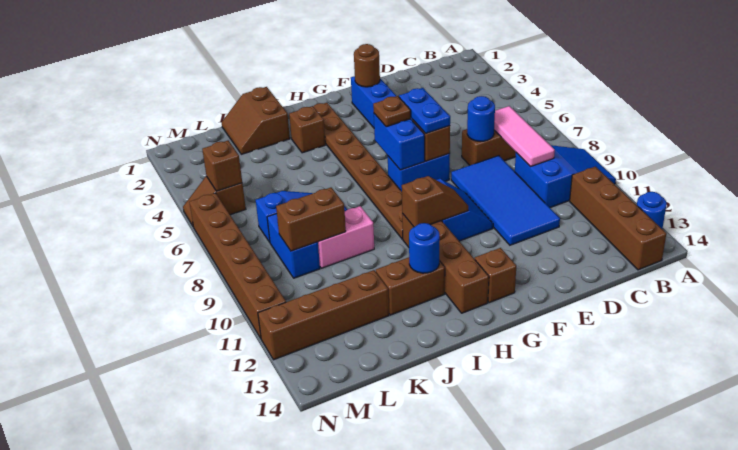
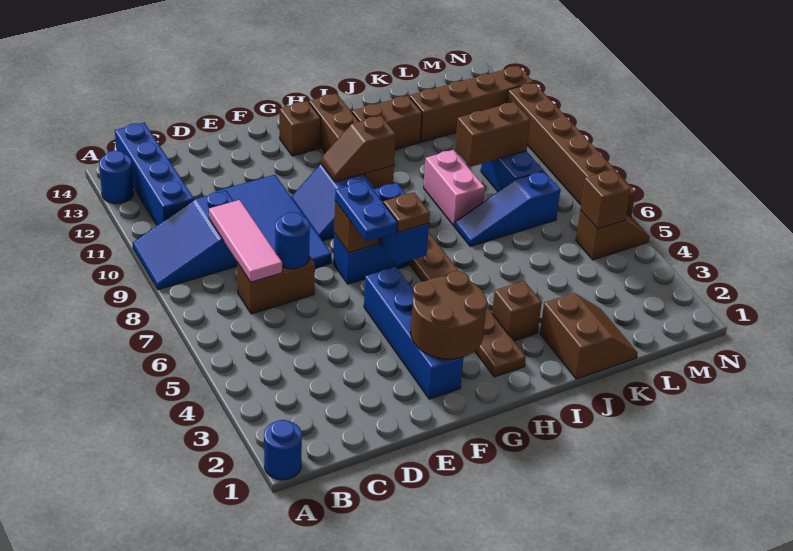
brown brick B11:B14 level 1 -> blue brick B11:B14 level 1
brown round brick F2 level 2 -> brown round brick F2:G3 level 2
blue round brick I12 level 2 -> blue round brick A1 level 1
pink brick J9:K9 level 1 -> pink brick J8:J9 level 1

